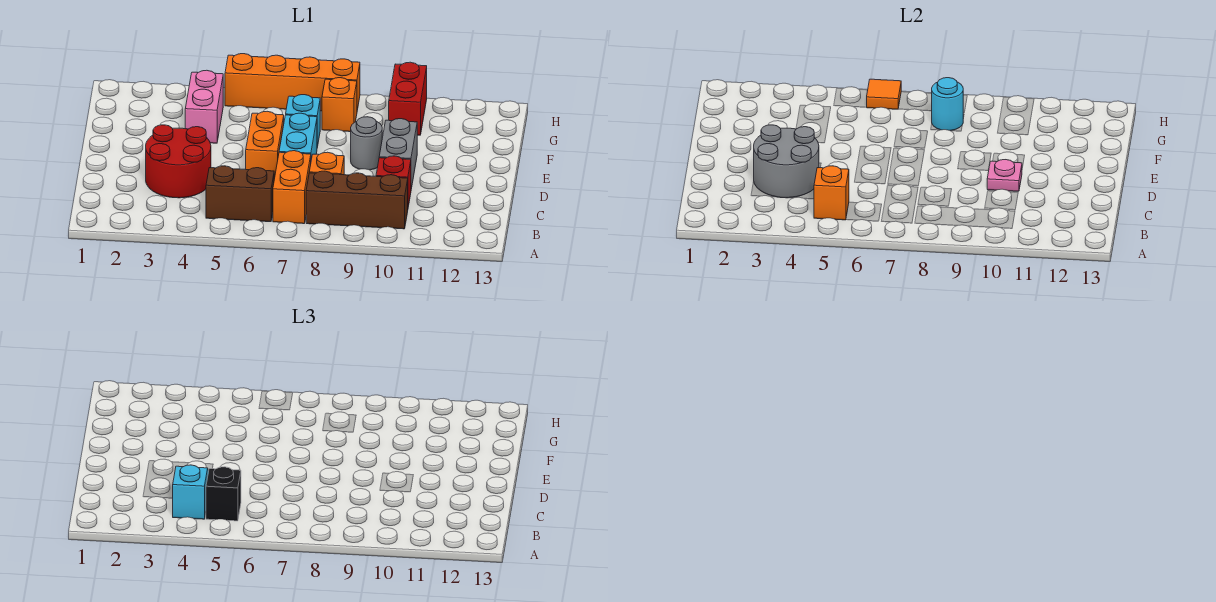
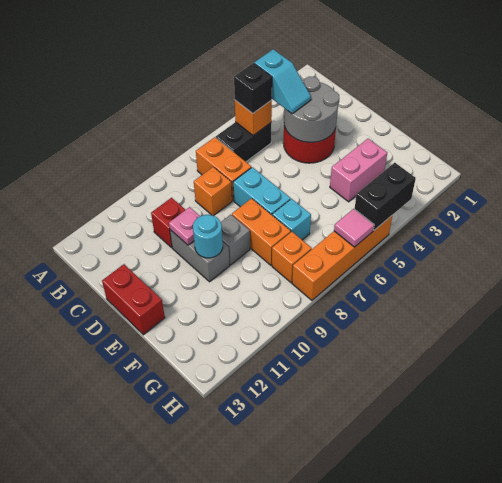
brown brick B5:B6 level 1 -> black brick B5:B6 level 1
brown brick B8:B10 level 1 -> none
orange brick D6:E6 level 1 -> orange brick E8:F8 level 1
grey round brick E9 level 1 -> grey brick E9 level 1
pink brick F4:G4 level 1 -> pink brick F3:F4 level 1
cyan round brick G8 level 2 -> cyan round brick E10 level 2
red brick G10:H10 level 1 -> red brick D13:E13 level 1
none -> black brick H4:H5 level 2
orange tile H6 level 2 -> pink tile H6 level 2

